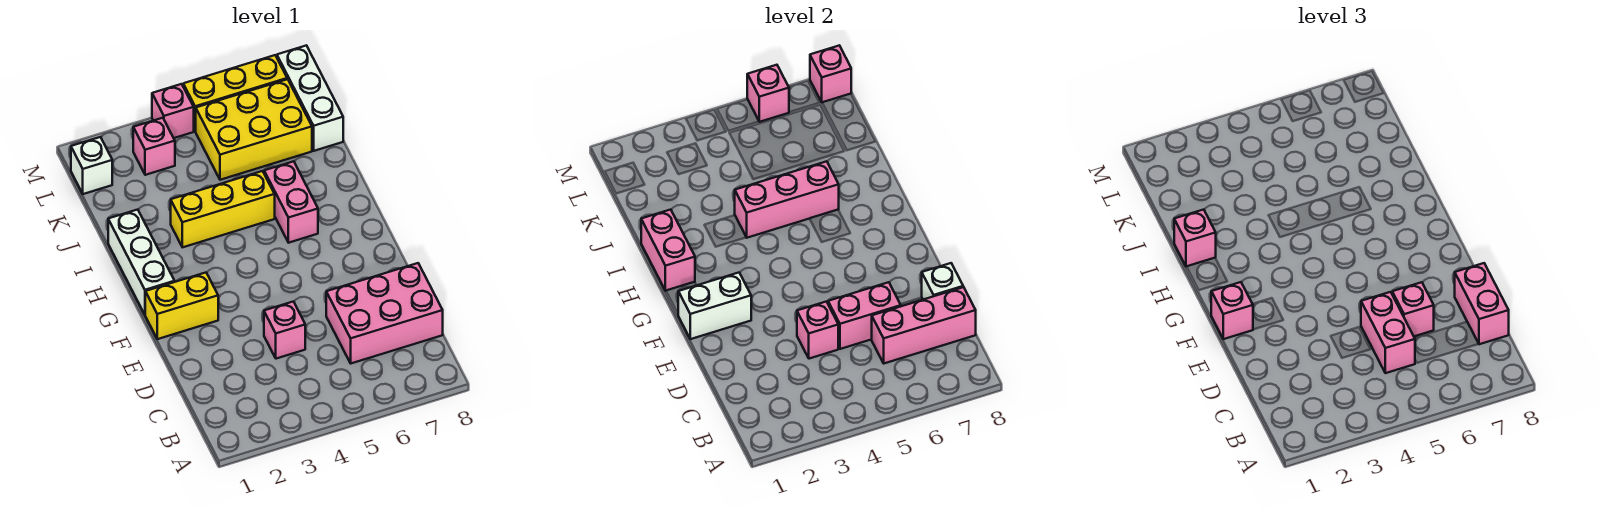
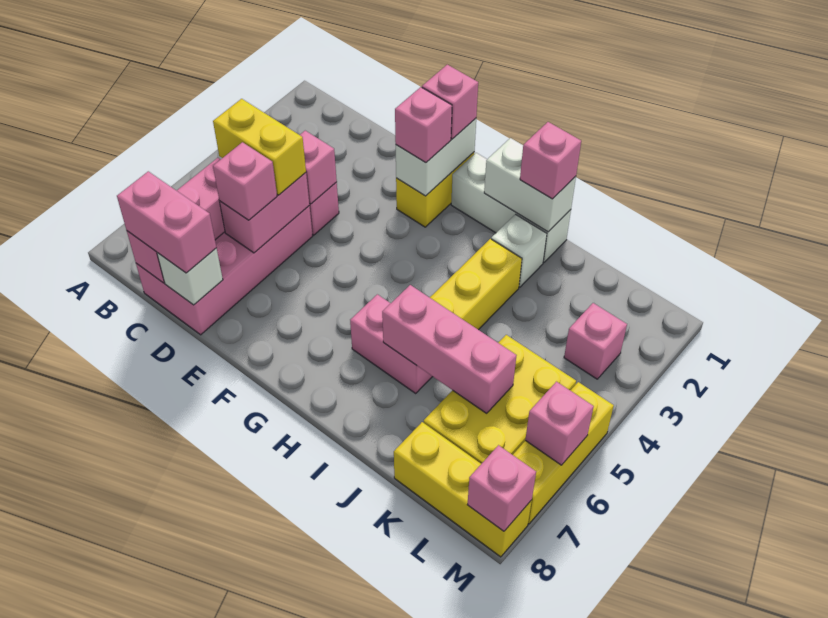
pink brick C5:D5 level 3 -> yellow brick C5:D5 level 3
pink brick C6:D8 level 1 -> pink brick C5:D8 level 1
pink brick H1:I1 level 2 -> white brick H1:I1 level 2
pink brick I4:I6 level 2 -> pink brick I6:K6 level 2
white brick K8:M8 level 1 -> yellow brick K8:M8 level 1
white brick L1 level 1 -> white brick I2 level 1
pink brick M4 level 1 -> pink brick F2 level 3

